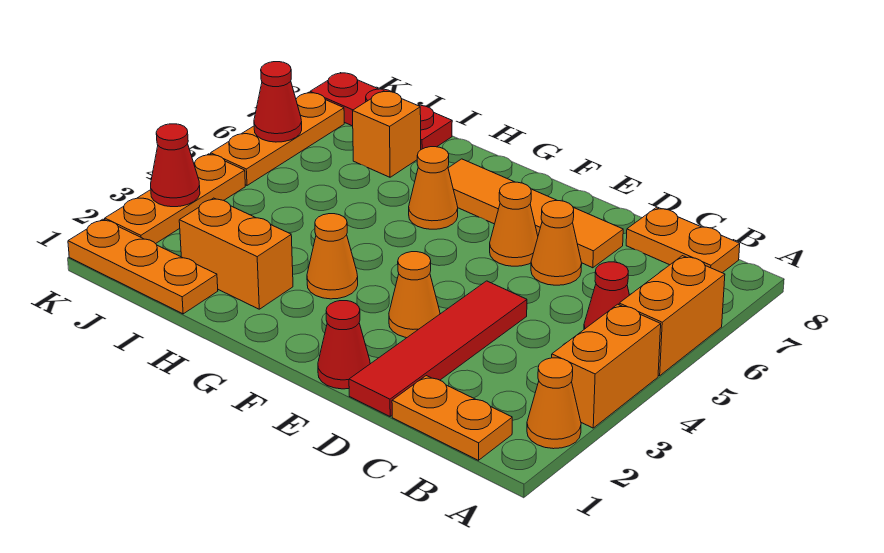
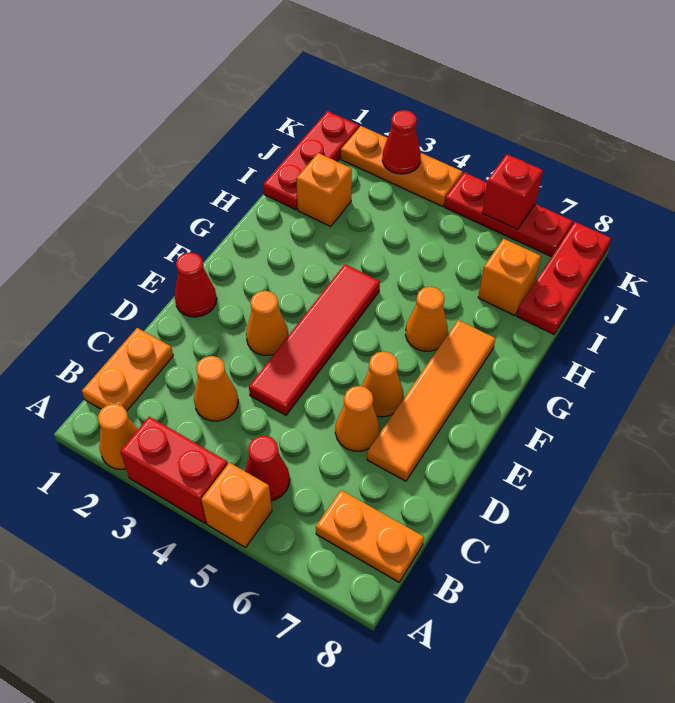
orange brick A3:A4 level 1 -> red brick A3:A4 level 1
orange brick A5:A6 level 1 -> orange brick A5 level 1
orange plate B8:C8 level 1 -> orange plate B7:B8 level 1
red tile D1:D4 level 1 -> red tile D4:G4 level 1
orange cone G3 level 1 -> orange cone C3 level 1
orange brick H2:I2 level 1 -> orange brick I2 level 1
orange plate I1:K1 level 1 -> red plate I1:K1 level 1
orange plate K5:K7 level 1 -> red plate K5:K7 level 1
red cone K6 level 2 -> red brick K6 level 2

